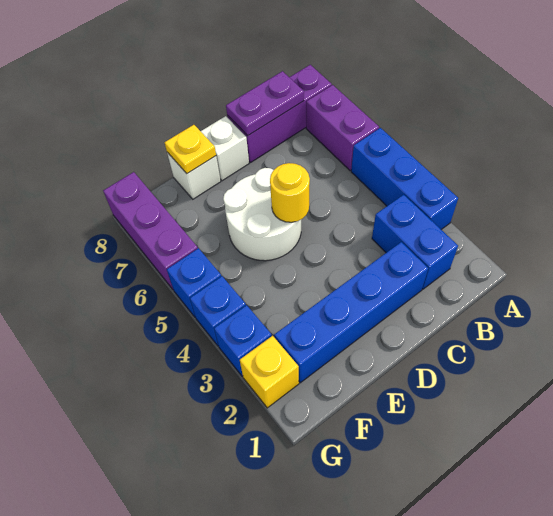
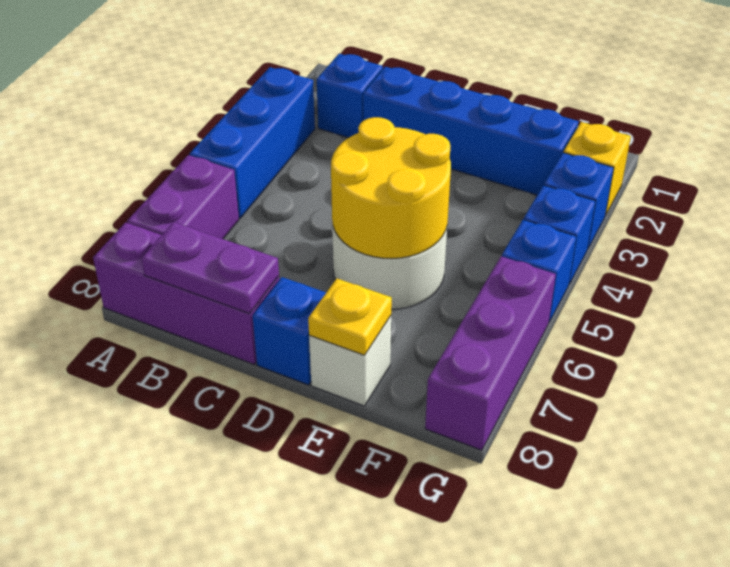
blue brick B2:B3 level 1 -> blue brick B2 level 1
yellow round brick D5 level 2 -> yellow round brick D5:E6 level 2
white brick D8 level 1 -> blue brick D8 level 1

